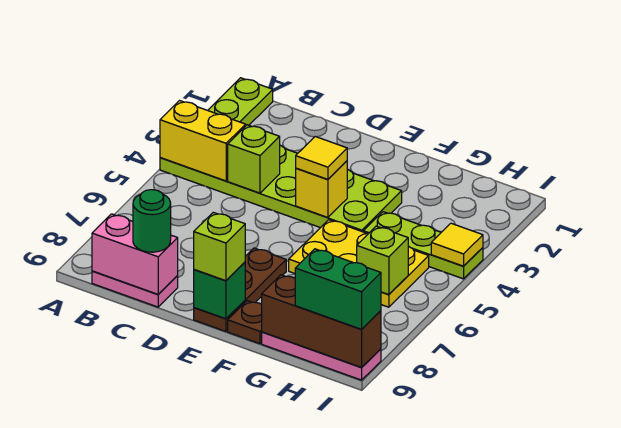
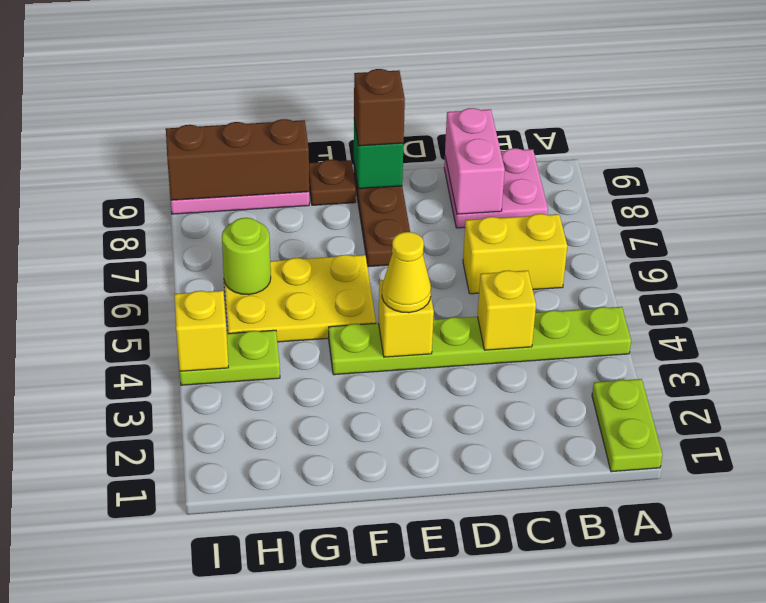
lime plate A3:F4 level 1 -> lime plate A4:F4 level 1
yellow brick A4:B4 level 2 -> yellow brick B6:C6 level 1
pink plate B9:C9 level 1 -> pink plate B8:C9 level 1
pink brick B9:C9 level 2 -> pink brick C8:C9 level 2
lime brick C4 level 2 -> yellow brick C4 level 2
green round brick C9 level 3 -> none
yellow tile E4 level 3 -> yellow cone E4 level 3
lime brick E9 level 3 -> brown brick E9 level 3
lime plate G4:I4 level 1 -> lime plate H4:I4 level 1
lime brick H6 level 2 -> lime round brick H6 level 2
green brick H9:I9 level 3 -> none
yellow tile I4 level 2 -> yellow brick I4 level 2

